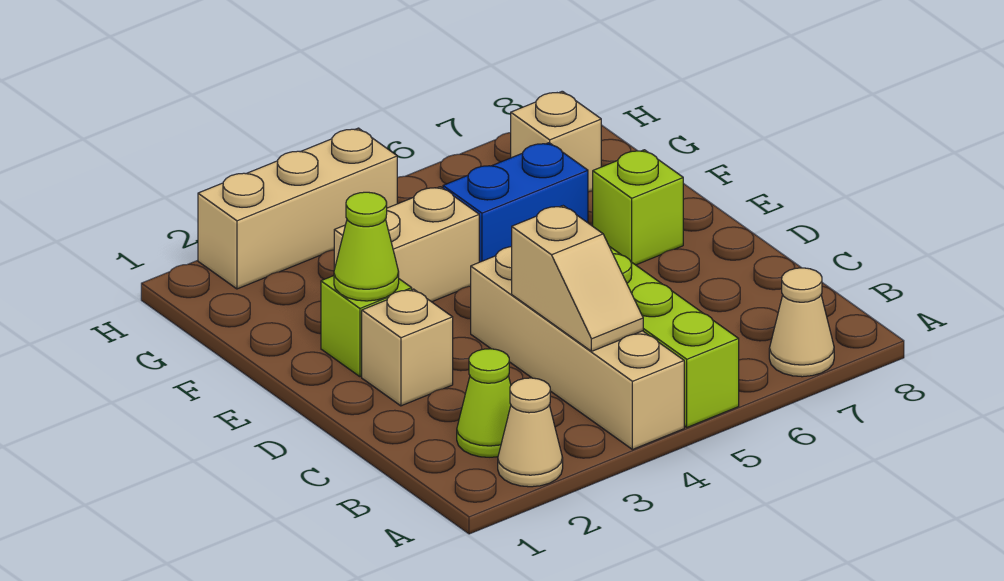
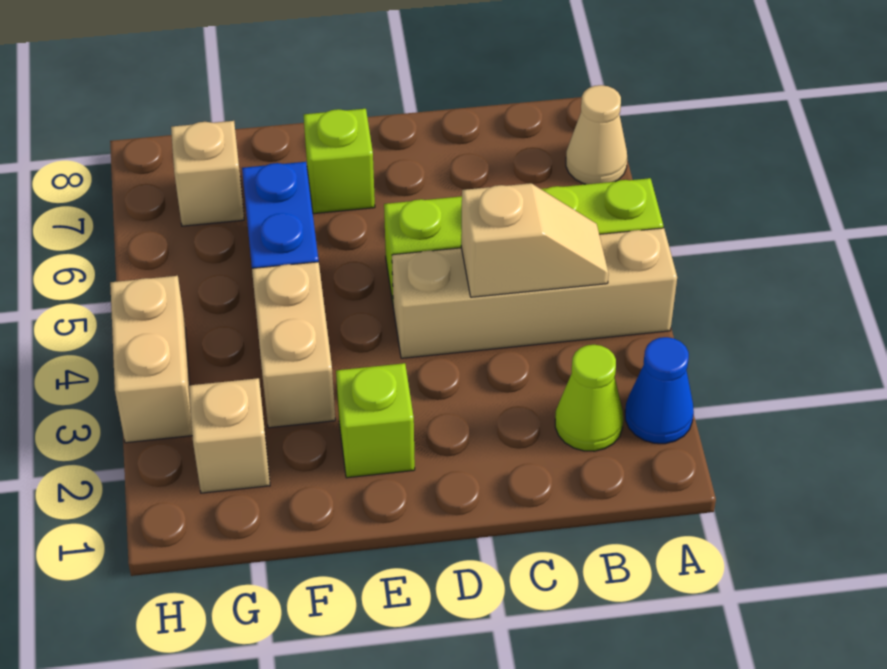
tan cone A2 level 1 -> blue cone A2 level 1
tan brick D2 level 1 -> tan brick G2 level 1
lime cone E2 level 2 -> none
tan brick H2:H4 level 1 -> tan brick H3:H4 level 1

